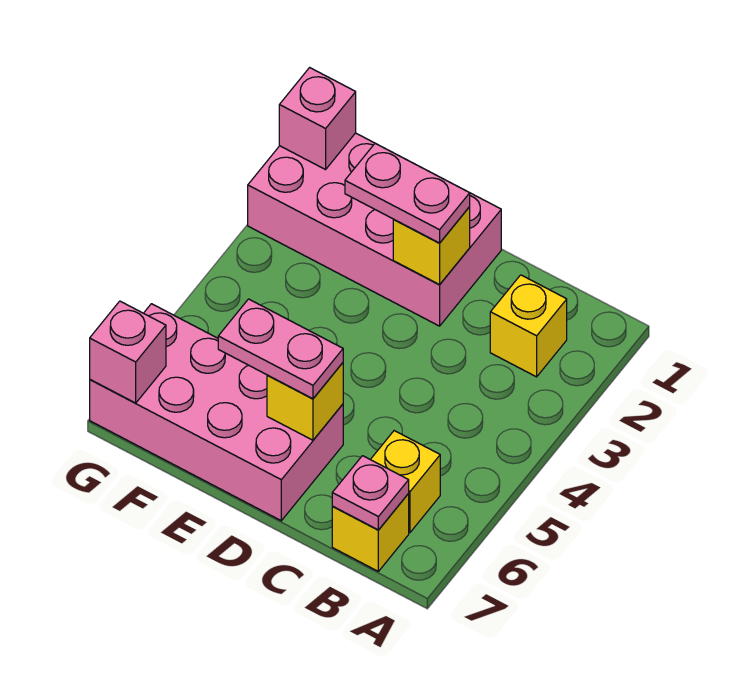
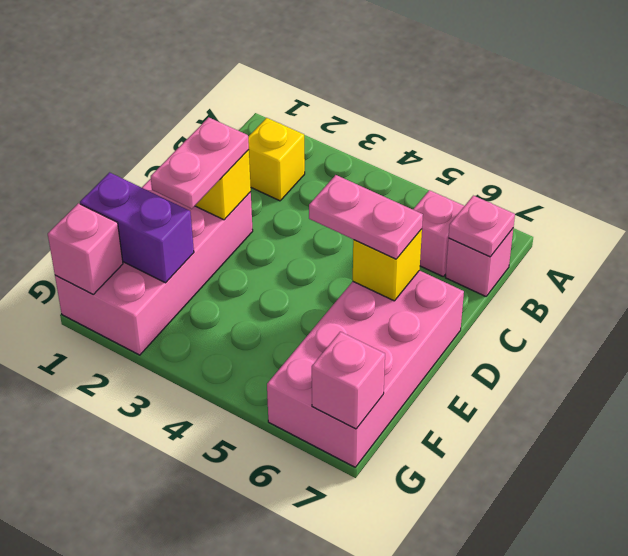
yellow brick B6 level 1 -> pink brick B6 level 1
yellow brick B7 level 1 -> pink brick B7 level 1
pink plate D6:E6 level 3 -> pink plate D5:D6 level 3
none -> purple brick F1:F2 level 2

